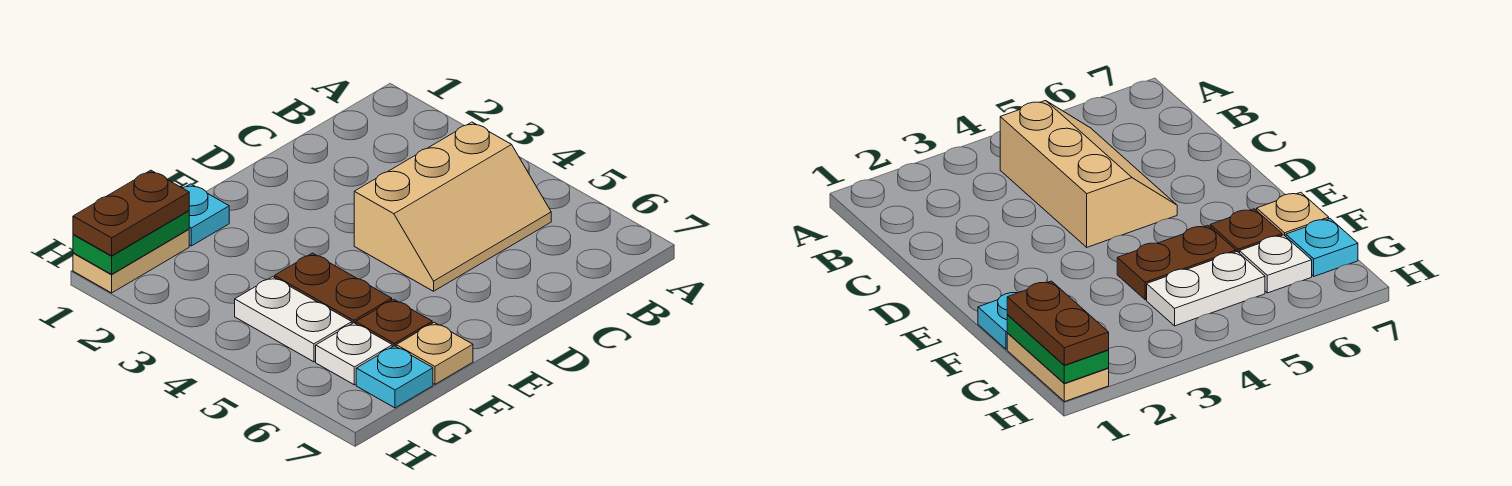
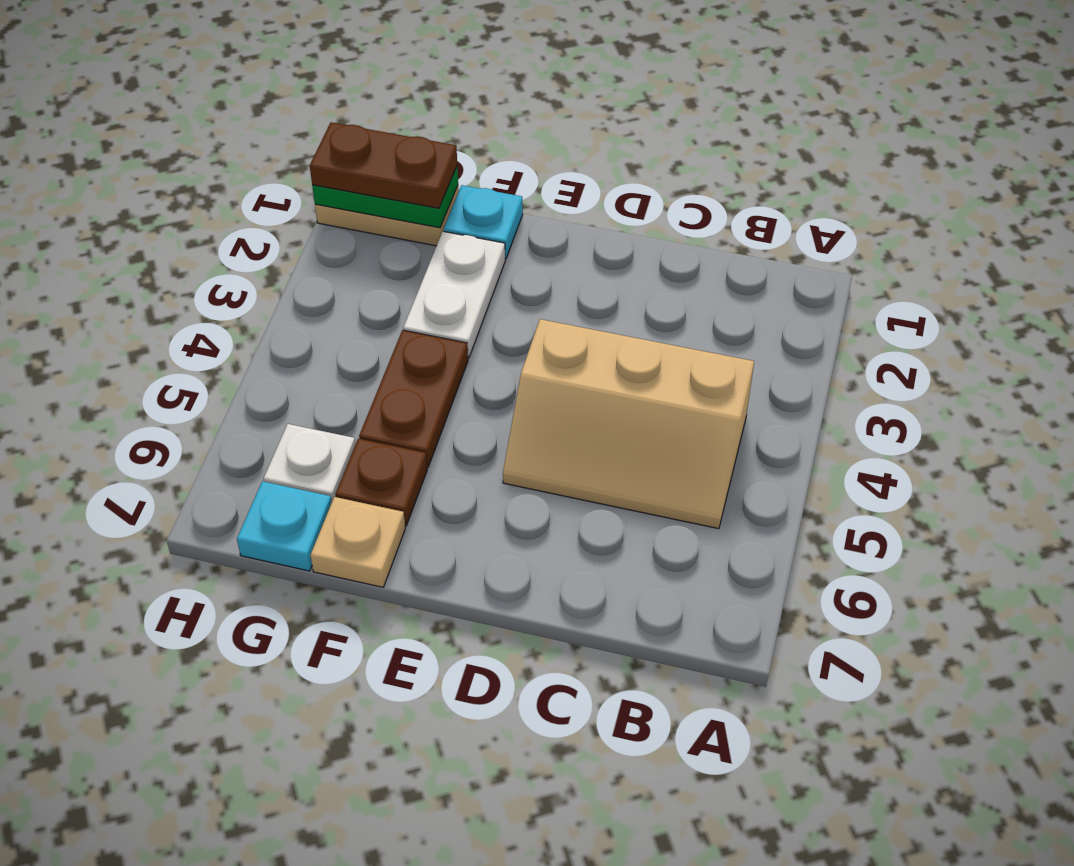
white plate G4:G5 level 1 -> white plate F2:F3 level 1

